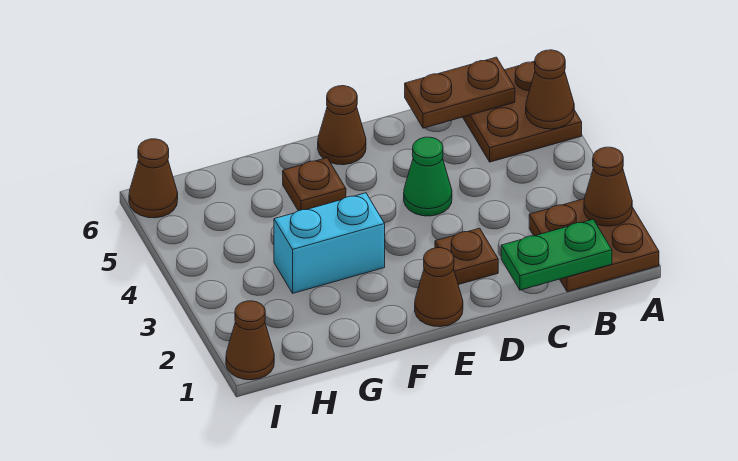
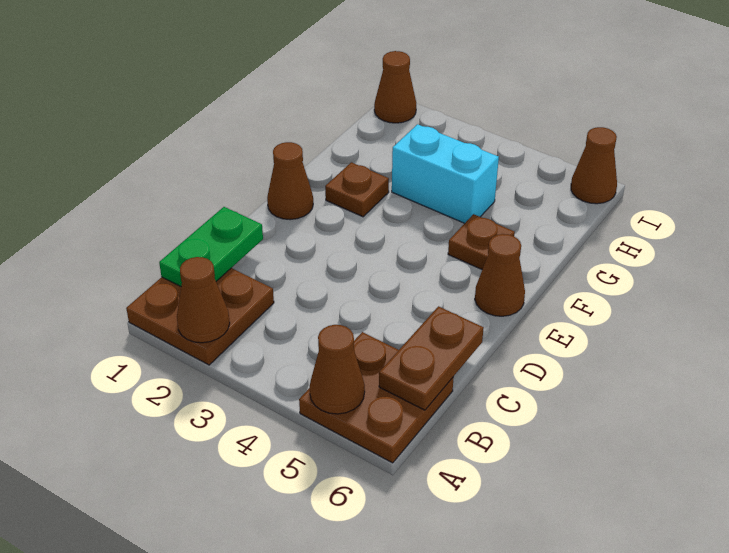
brown plate D2 level 1 -> brown plate F2 level 1
green cone D4 level 1 -> none
cyan brick F3:G3 level 1 -> cyan brick G3:G4 level 1

